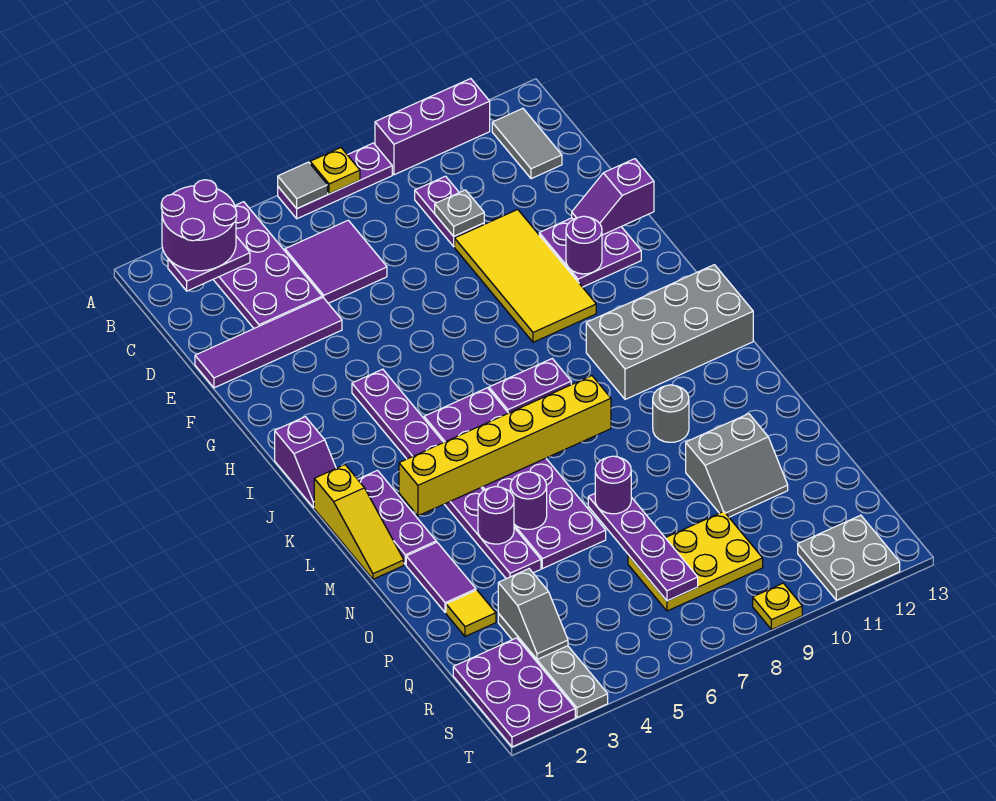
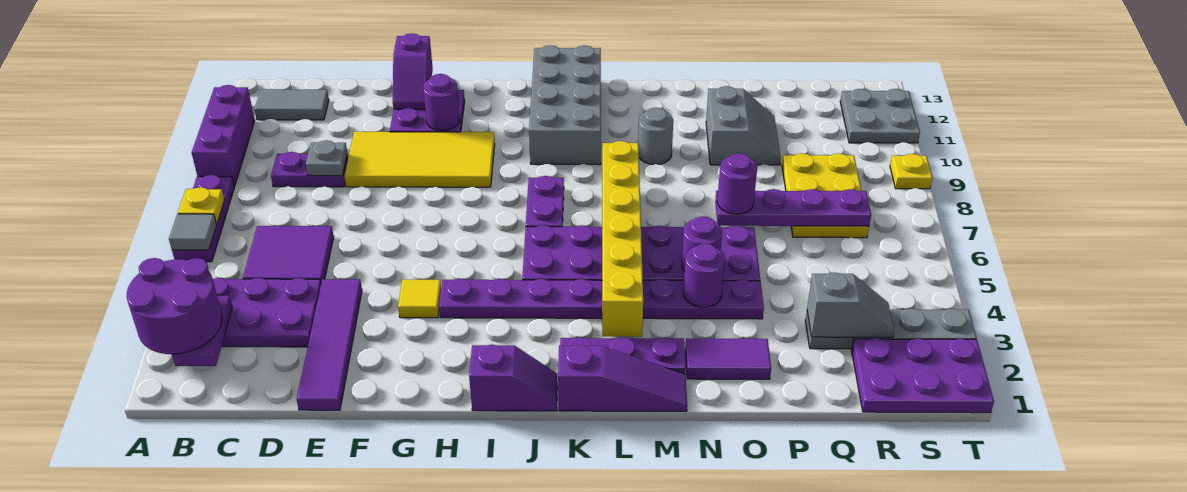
yellow slope K1:M1 level 1 top K -> purple slope K1:M1 level 1 top K
yellow tile P2 level 1 -> yellow tile G4 level 1

